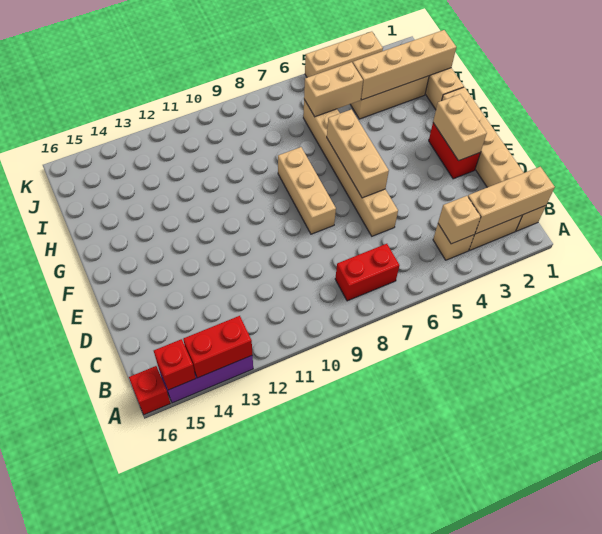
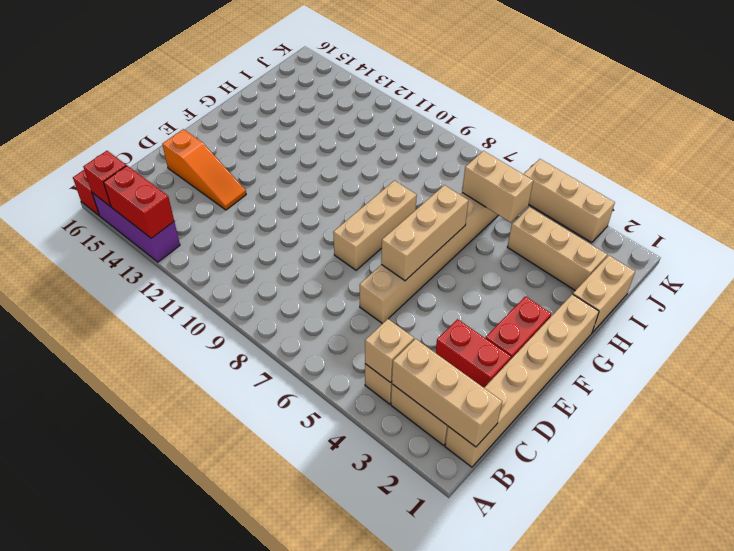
red brick B7:B8 level 1 -> red brick D2:D3 level 1
none -> orange slope D13:D15 level 1 top 15
tan brick E2:F2 level 2 -> none
tan brick I1:I4 level 2 -> none

